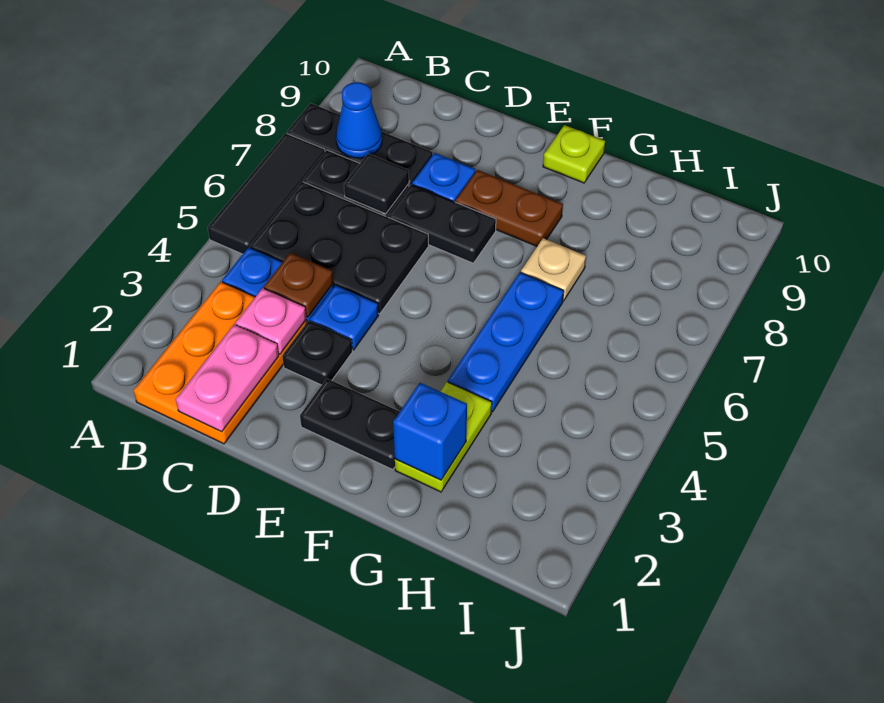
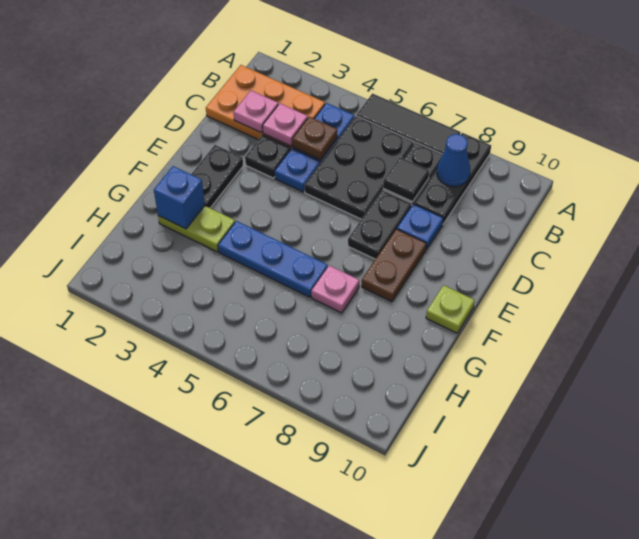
pink plate C1:C2 level 2 -> pink plate C2 level 2
tan plate G7 level 1 -> pink plate G7 level 1

